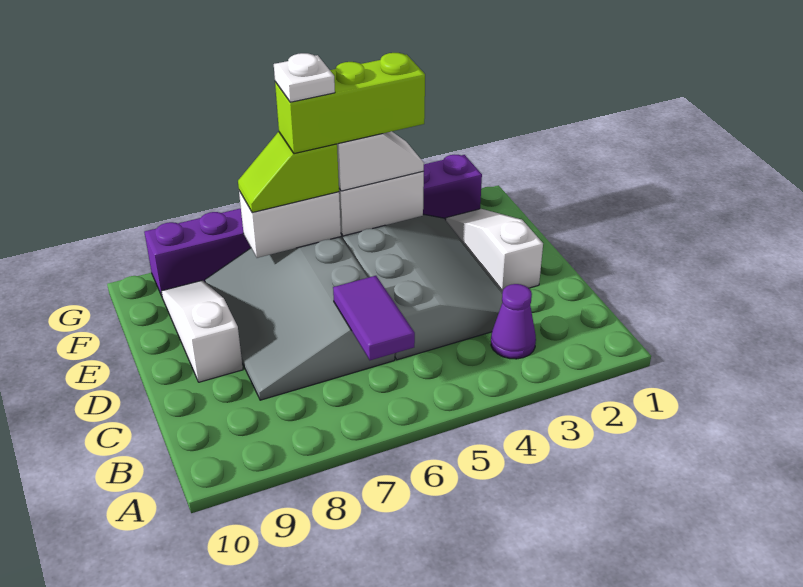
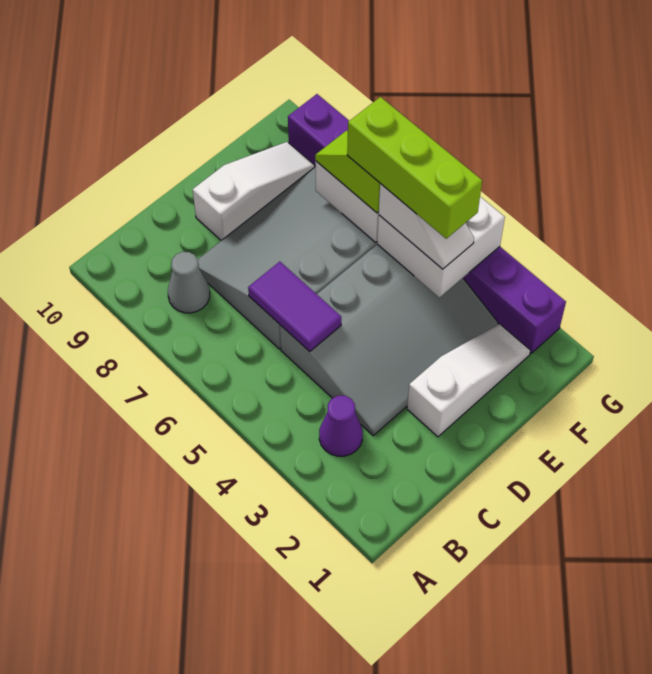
purple tile B6:C6 level 2 -> purple tile C5:C6 level 2
none -> grey cone B8 level 1
white plate F6 level 5 -> none

